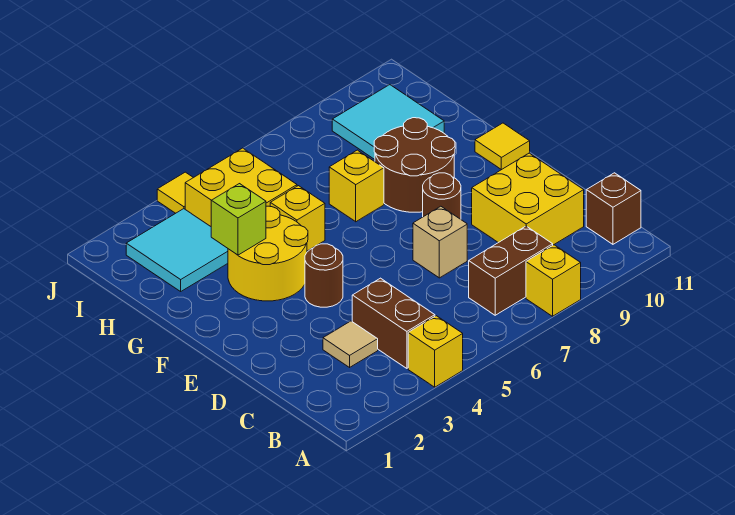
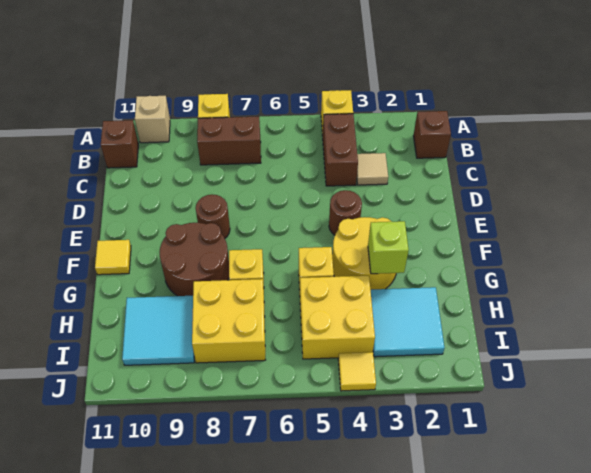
none -> brown brick B1 level 1
yellow brick C9:D10 level 1 -> yellow brick H7:I8 level 1
tan brick D7 level 1 -> tan brick A10 level 1

